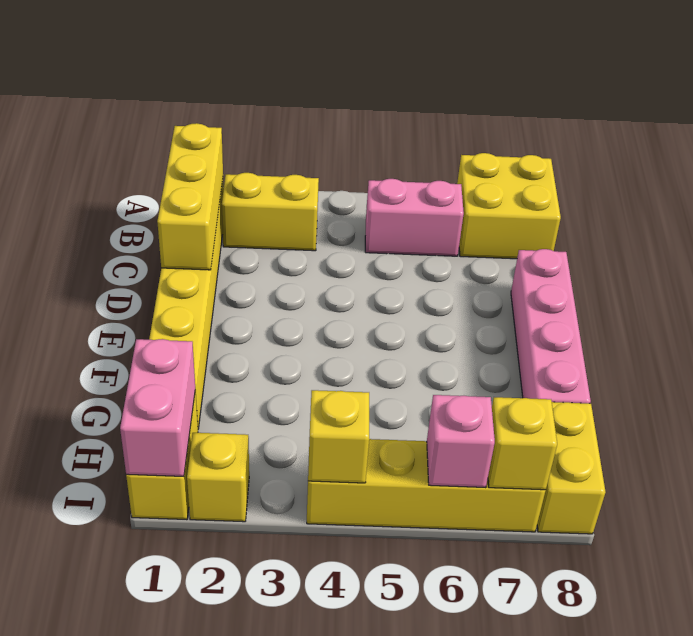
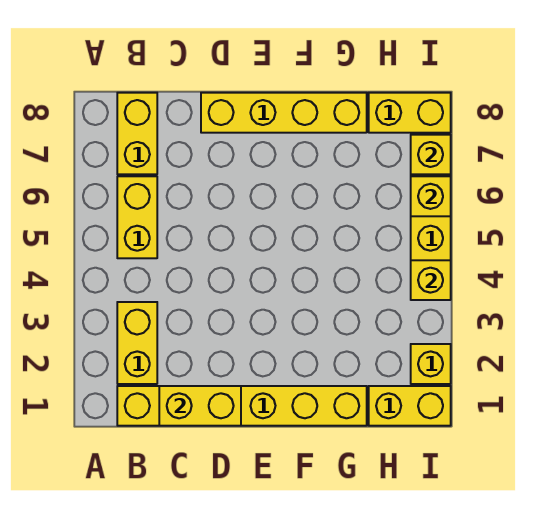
yellow brick A7:B8 level 1 -> yellow brick B7:B8 level 1
yellow brick B1:D1 level 2 -> yellow brick C1:D1 level 2
pink brick B5:B6 level 1 -> yellow brick B5:B6 level 1
pink brick D8:G8 level 1 -> yellow brick D8:G8 level 1
pink brick H1:I1 level 2 -> none
pink brick I6 level 2 -> yellow brick I6 level 2

